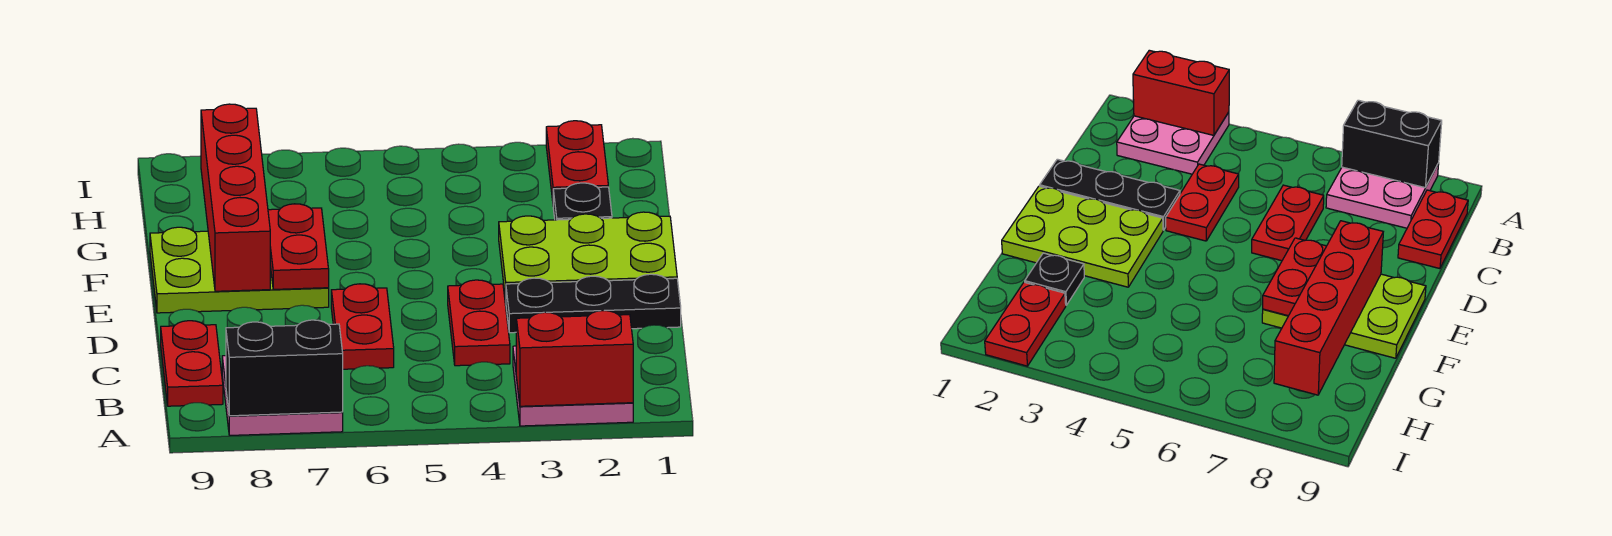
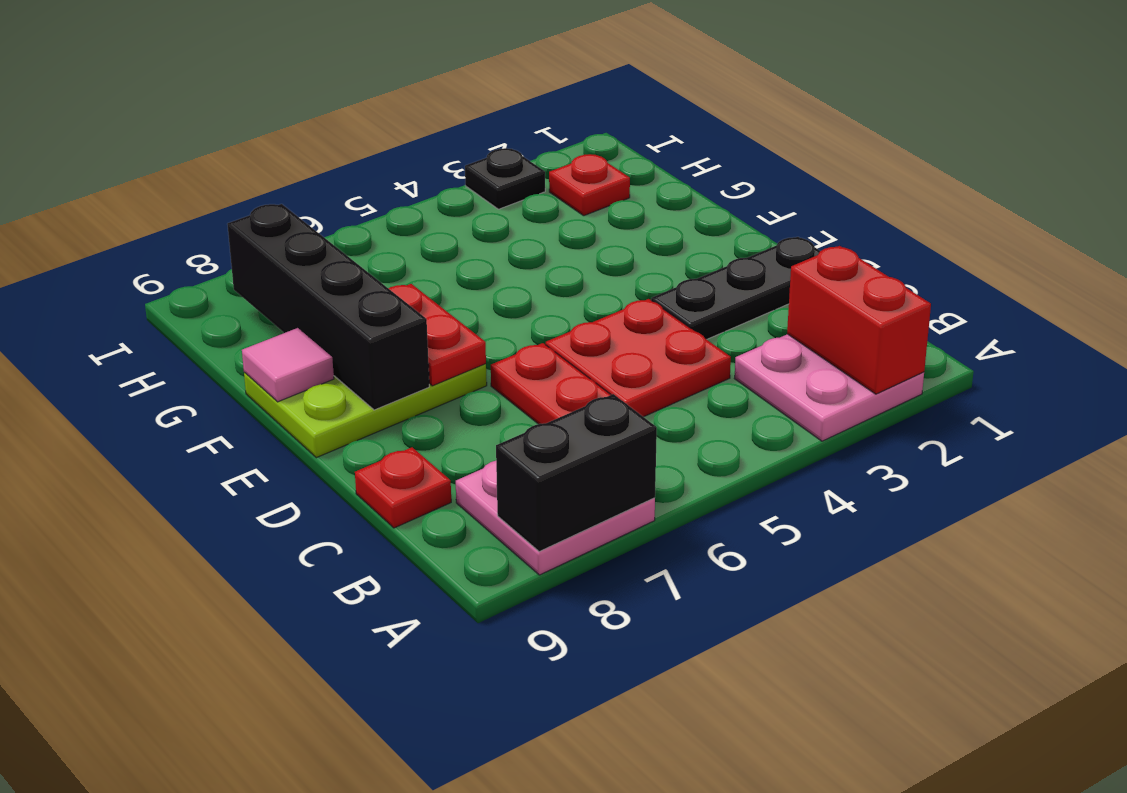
red brick A2:A3 level 2 -> red brick A2:B2 level 2
red plate B9:C9 level 1 -> red plate C9 level 1
red plate C4:D4 level 1 -> red plate C4:D5 level 1
lime plate E1:F3 level 1 -> none
red brick E8:H8 level 2 -> black brick E8:H8 level 2
none -> pink tile F9 level 2
black plate G2 level 1 -> black plate I3 level 1
red plate H2:I2 level 1 -> red plate H2 level 1

